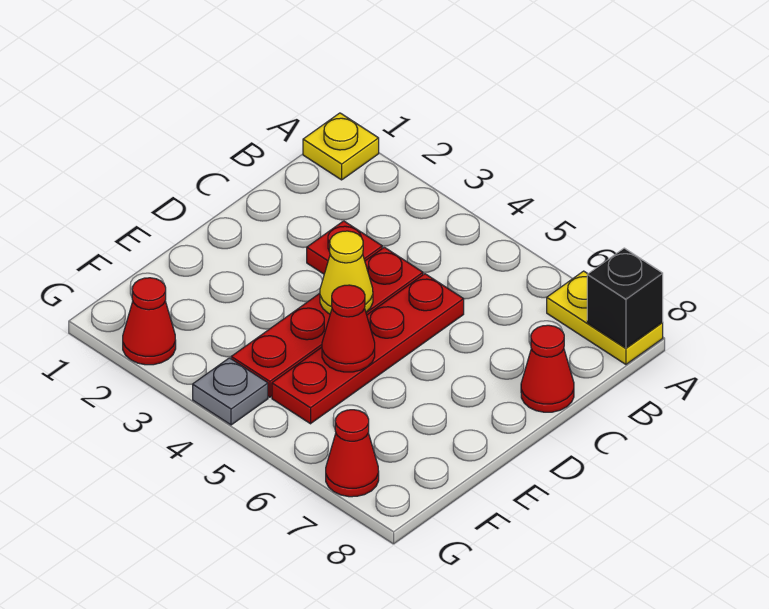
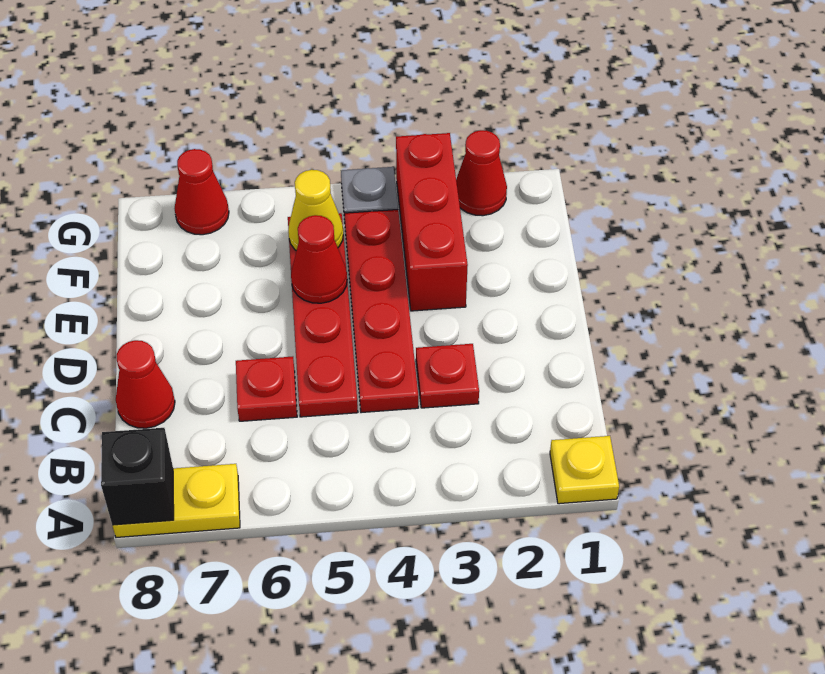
none -> red plate C6 level 1
yellow cone D4 level 2 -> yellow cone F5 level 2
none -> red brick E3:G3 level 1

